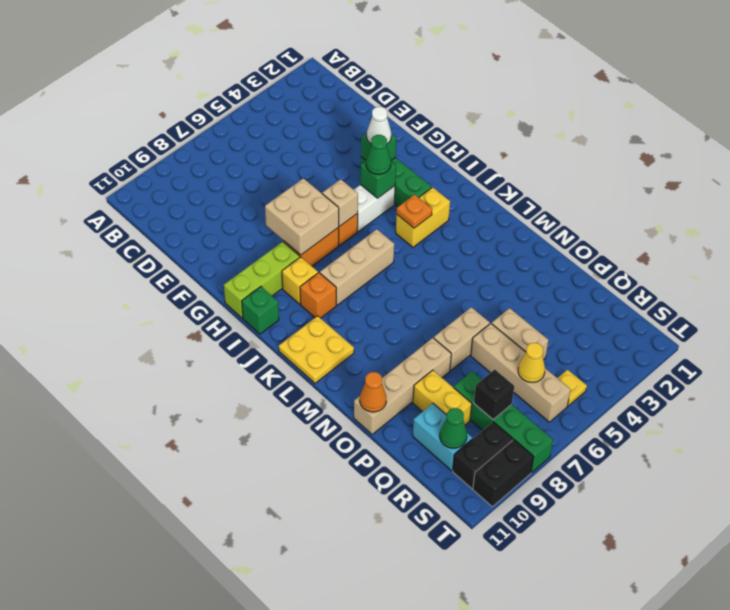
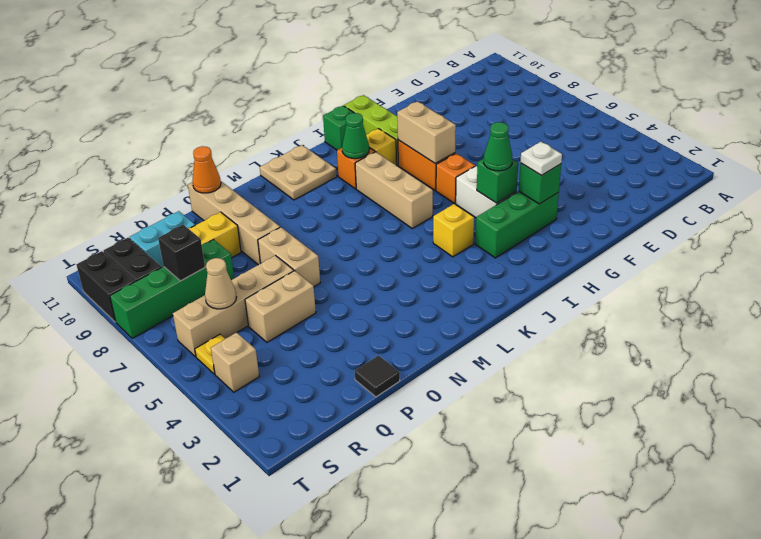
white cone G3 level 3 -> white plate G3 level 3
tan brick G7:H8 level 2 -> tan brick H7:H8 level 2
tan brick H6 level 2 -> tan brick S4 level 1
yellow brick J3:J4 level 1 -> yellow brick J4 level 1
orange plate J4 level 2 -> none
yellow plate K10:L11 level 1 -> tan plate K10:L11 level 1
none -> black tile P1 level 1
yellow cone R6 level 2 -> tan cone R6 level 2
green cone R10 level 2 -> green cone J9 level 2

